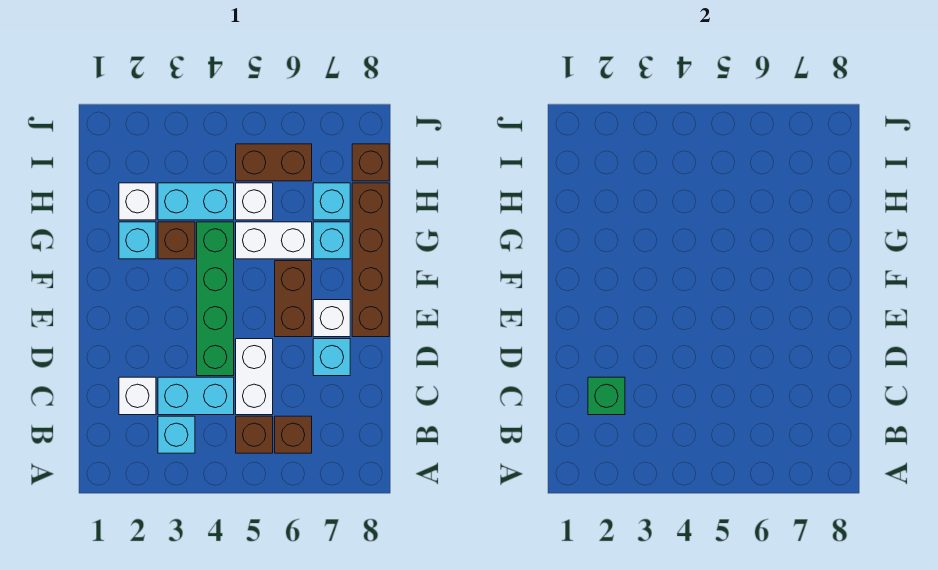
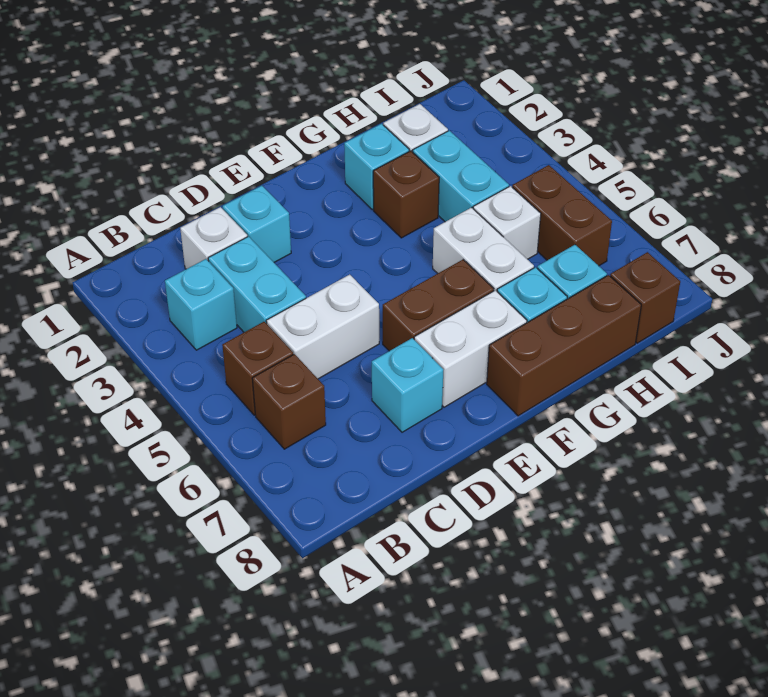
green brick C2 level 2 -> none
none -> cyan brick D2 level 1
green brick D4:G4 level 1 -> none
white brick E7 level 1 -> white brick E7:F7 level 1
brown brick E8:H8 level 1 -> brown brick F8:H8 level 1

